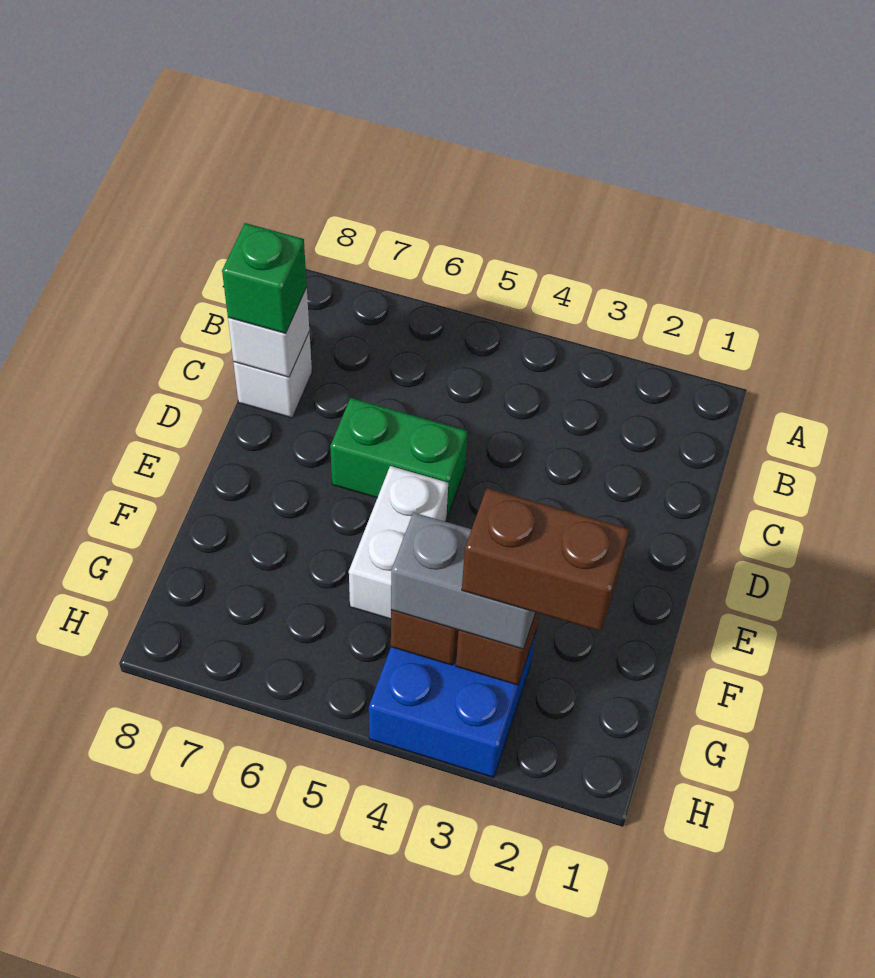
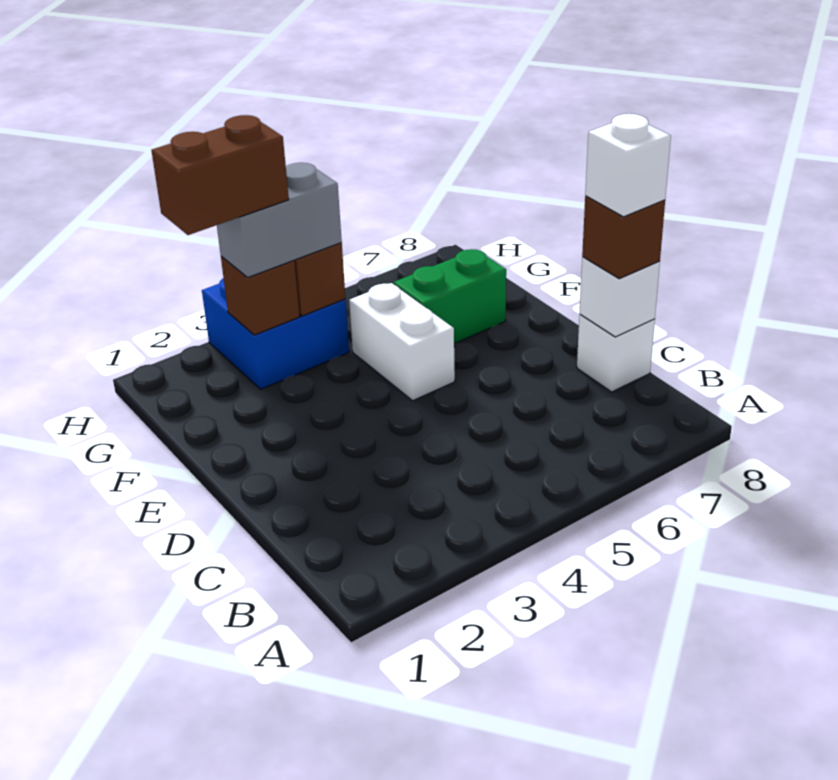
green brick C8 level 3 -> brown brick C8 level 3
none -> white brick C8 level 4
green brick D5:D6 level 1 -> green brick F6:F7 level 1

